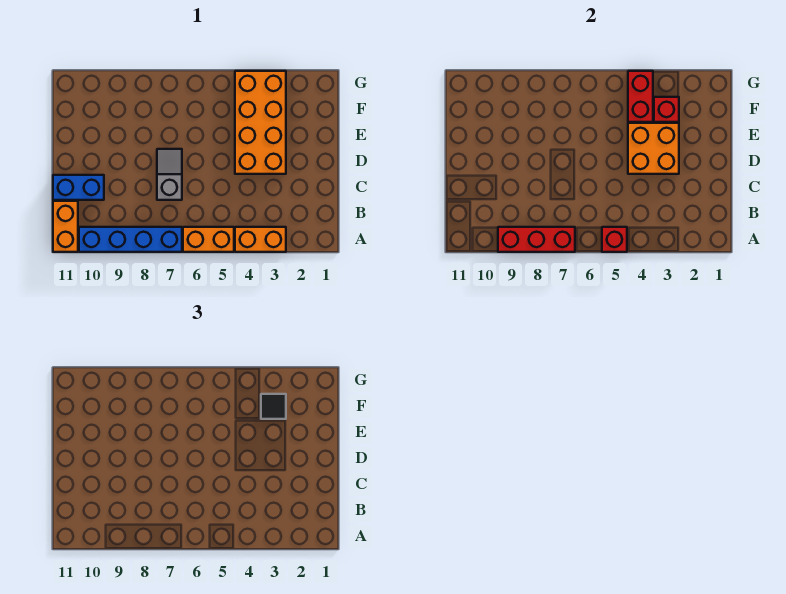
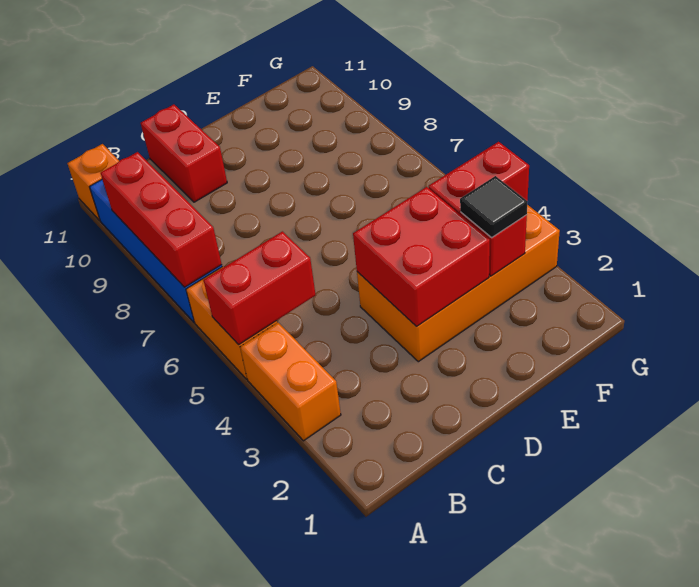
red brick A5 level 2 -> red brick A5:B5 level 2
orange brick A11:B11 level 1 -> orange brick A11 level 1
grey slope C7:D7 level 1 top C -> none
blue brick C10:C11 level 1 -> red brick C10:C11 level 1
orange brick D3:E4 level 2 -> red brick D3:E4 level 2

